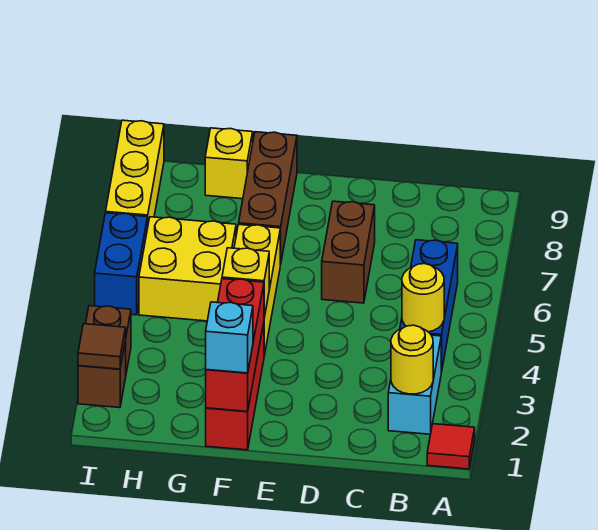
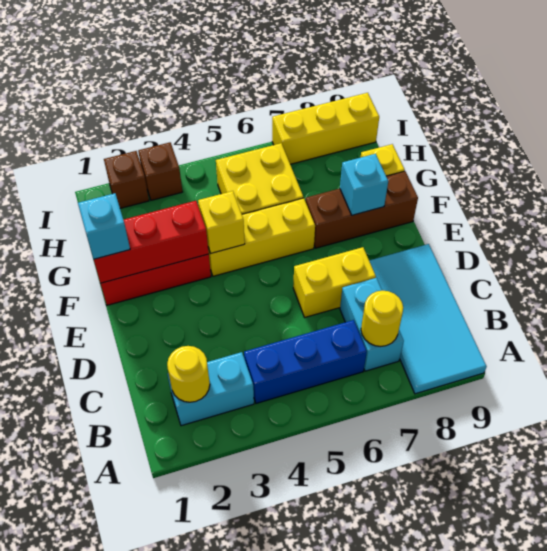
red tile A1 level 1 -> none
none -> cyan tile A8:D9 level 1
yellow round brick B4 level 2 -> yellow round brick B7 level 2
none -> cyan brick B7:C7 level 1
brown brick D6:D7 level 1 -> yellow brick D6:D7 level 1
none -> cyan brick F8 level 2
brown tile I2 level 2 -> none
blue brick I5:I6 level 1 -> none

